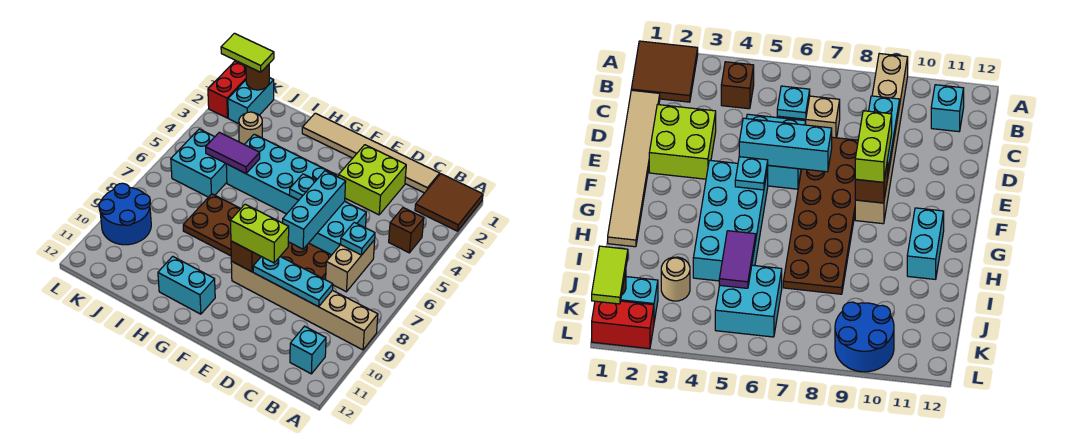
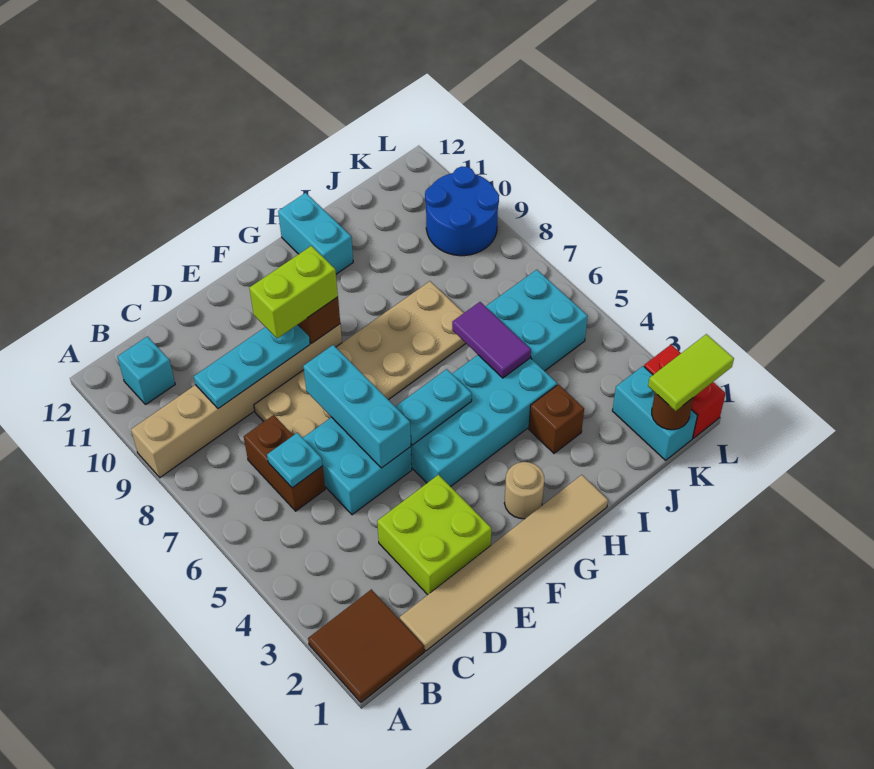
brown brick B4 level 1 -> brown brick I3 level 1
tan brick C6:C7 level 1 -> brown brick C6:C7 level 1
brown plate D7:I8 level 1 -> tan plate D7:I8 level 1
cyan plate F5 level 2 -> cyan plate F5:G5 level 2
cyan brick G11:H11 level 1 -> cyan brick H11:H12 level 1
purple tile I5:J5 level 2 -> purple tile I5:I6 level 2
tan round brick J3 level 1 -> tan round brick G2 level 1

